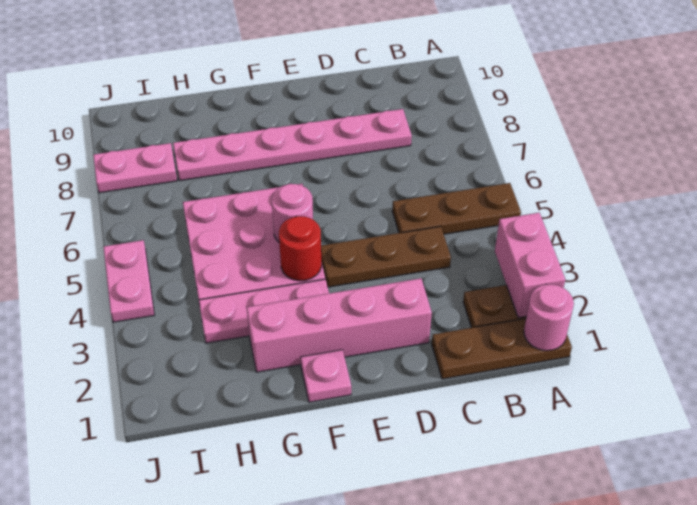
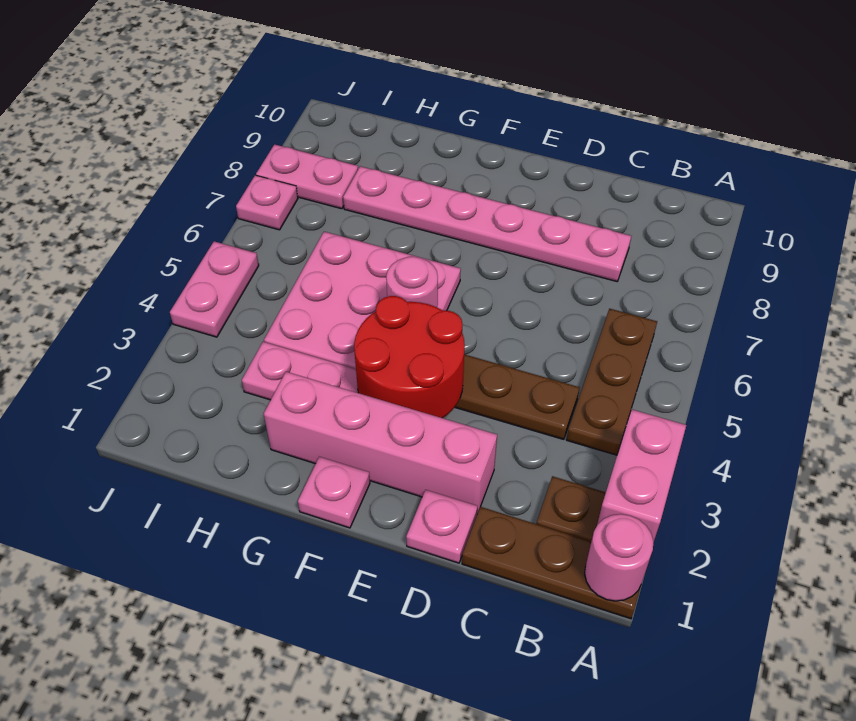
brown plate A5:C5 level 1 -> brown plate B4:B6 level 1
none -> pink plate D1 level 1
red round brick F4 level 2 -> red round brick E3:F4 level 2
none -> pink plate J7 level 1

